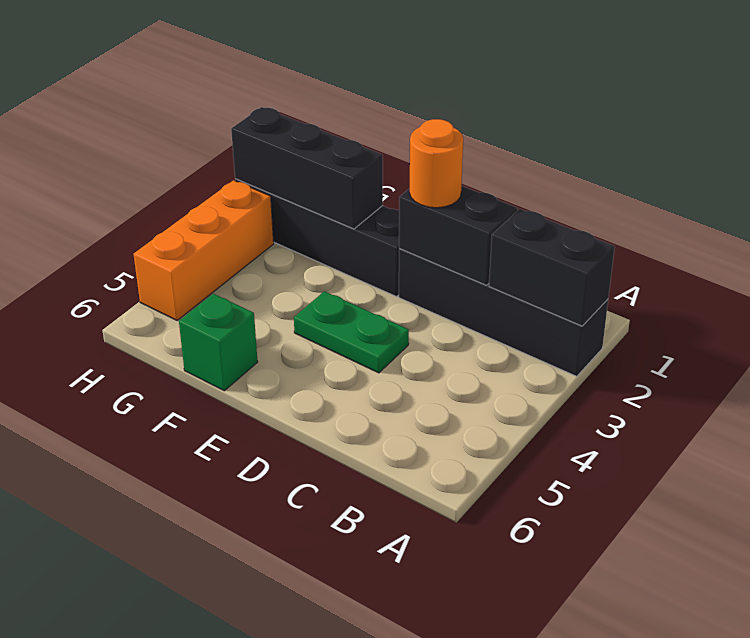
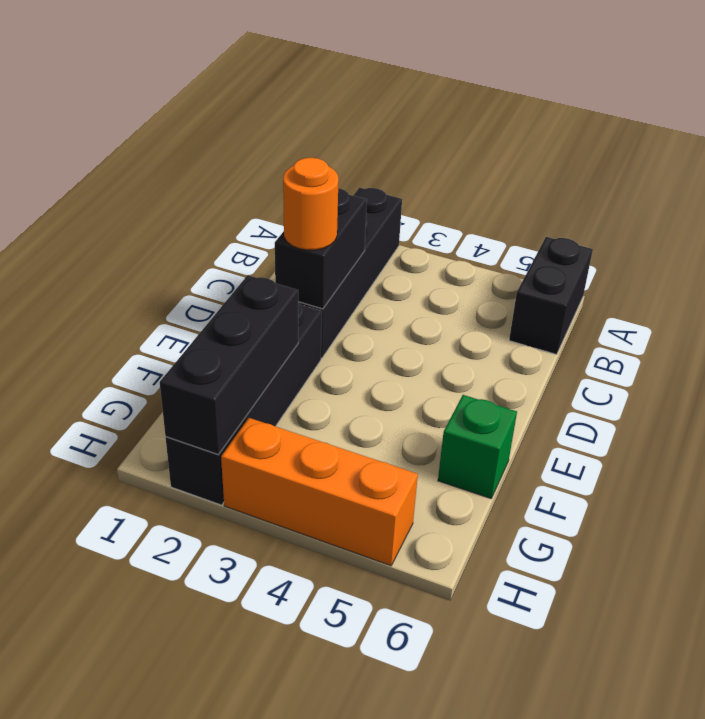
black brick A2:B2 level 2 -> black brick A6:B6 level 1
green plate D4:E4 level 1 -> none

